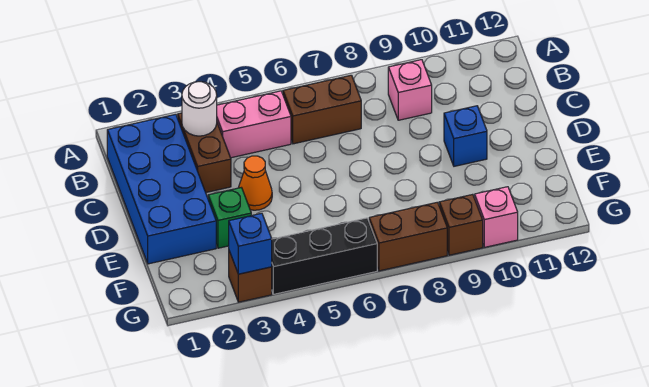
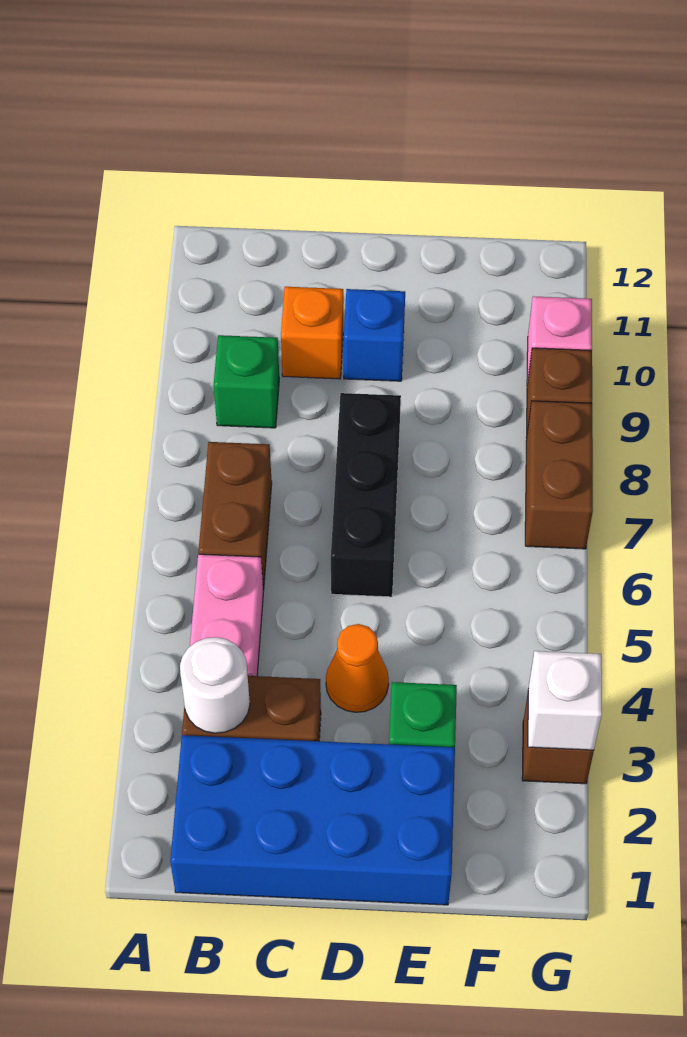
pink brick B9 level 1 -> green brick B9 level 1
none -> orange brick C10 level 1
blue brick G3 level 2 -> white brick G3 level 2
black brick G4:G6 level 1 -> black brick D6:D8 level 1

